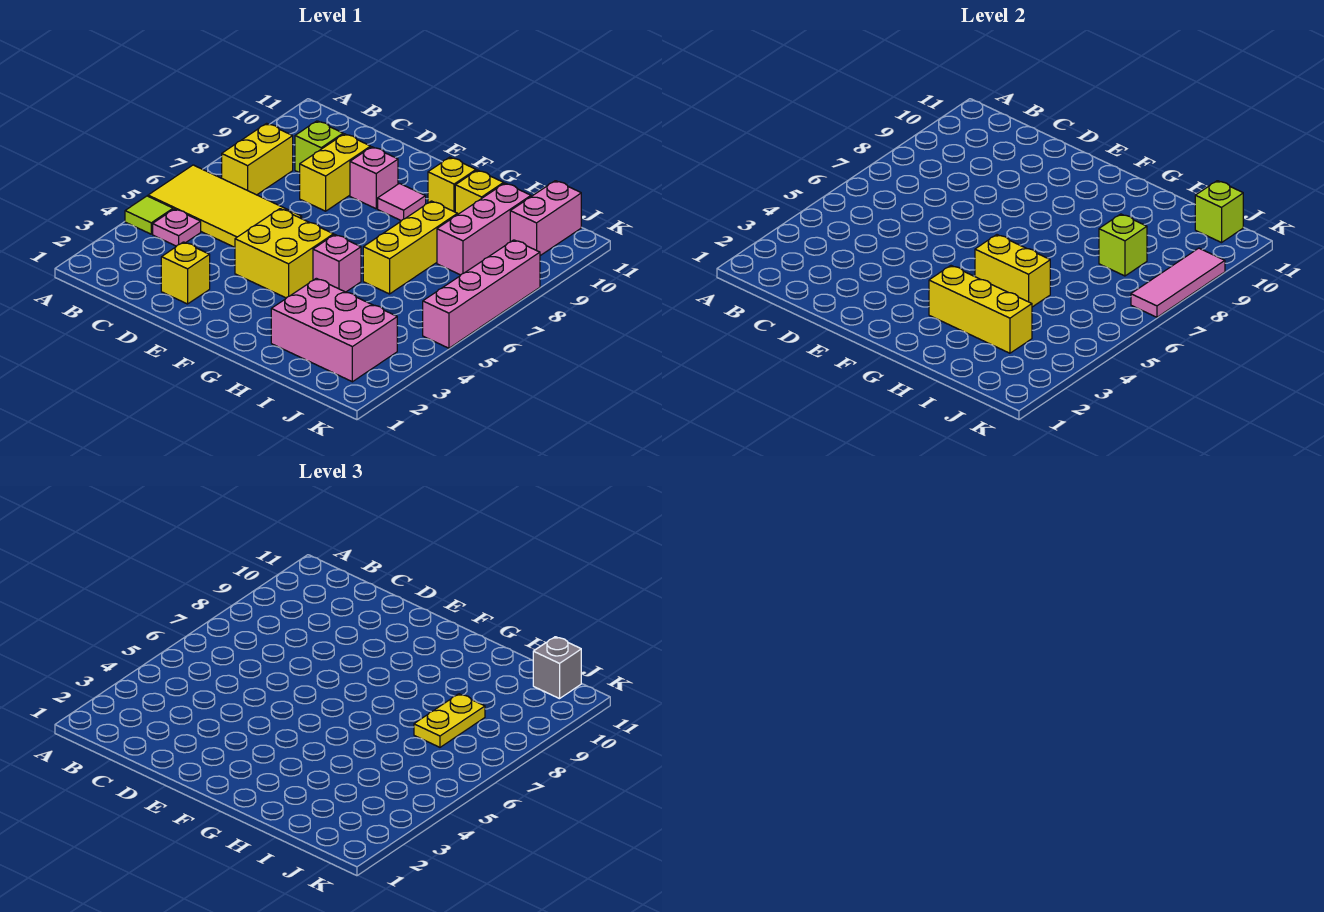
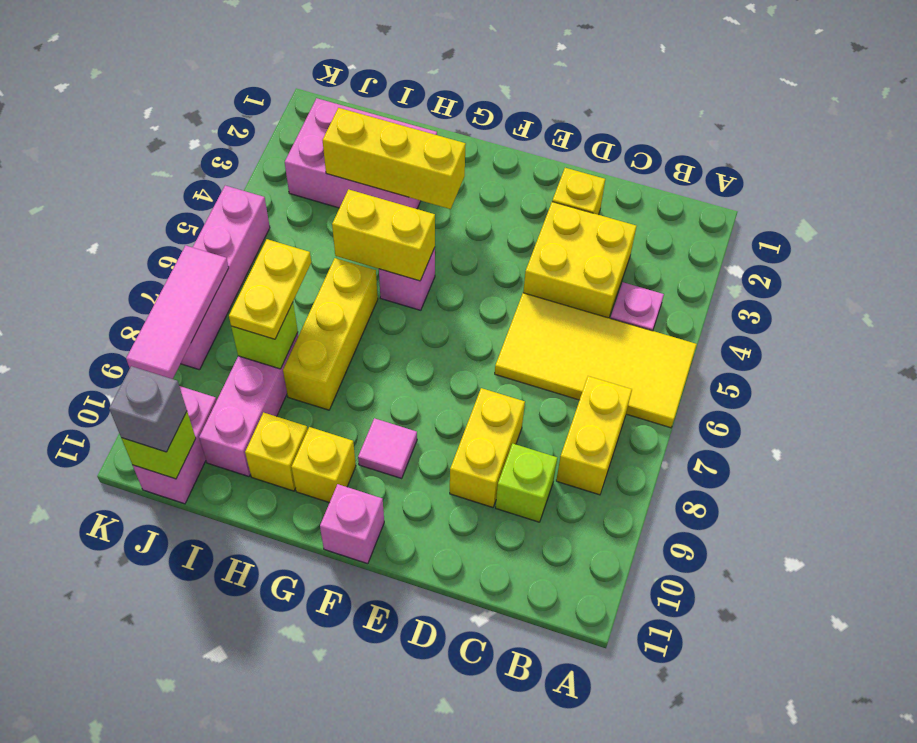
lime tile A4 level 1 -> none
yellow brick E4:F5 level 1 -> yellow brick C3:D4 level 1
pink brick E9 level 1 -> pink brick F11 level 1

